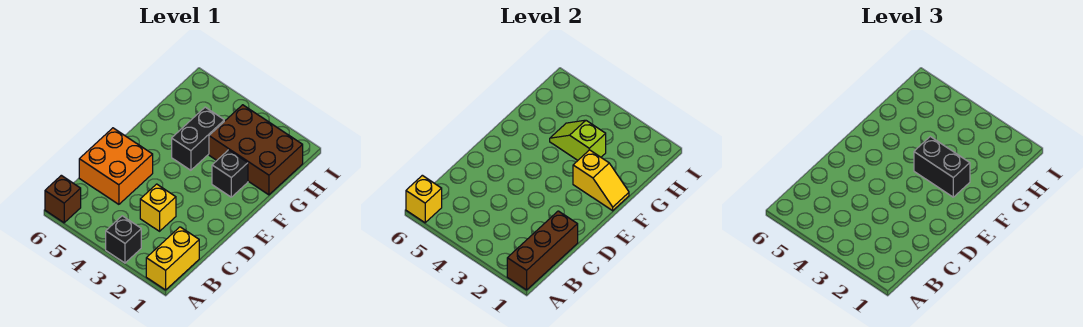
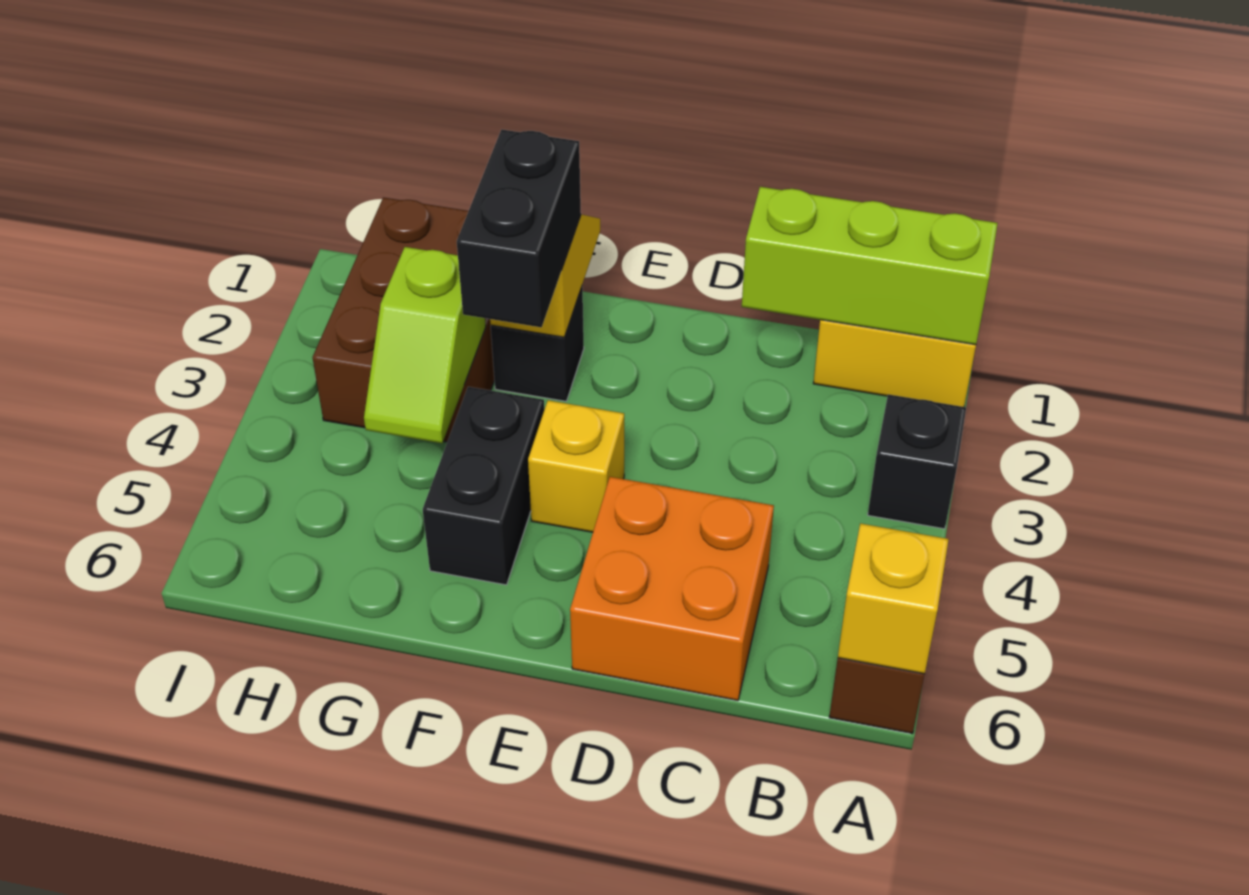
brown brick A1:C1 level 2 -> lime brick A1:C1 level 2
yellow brick C3 level 1 -> yellow brick E4 level 1
black brick F4:G4 level 1 -> black brick F4:F5 level 1

